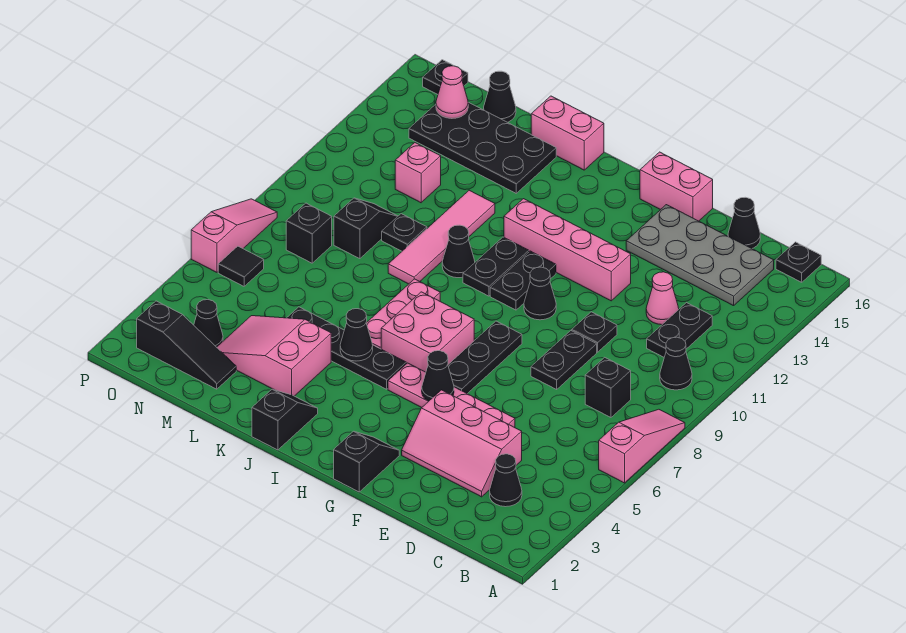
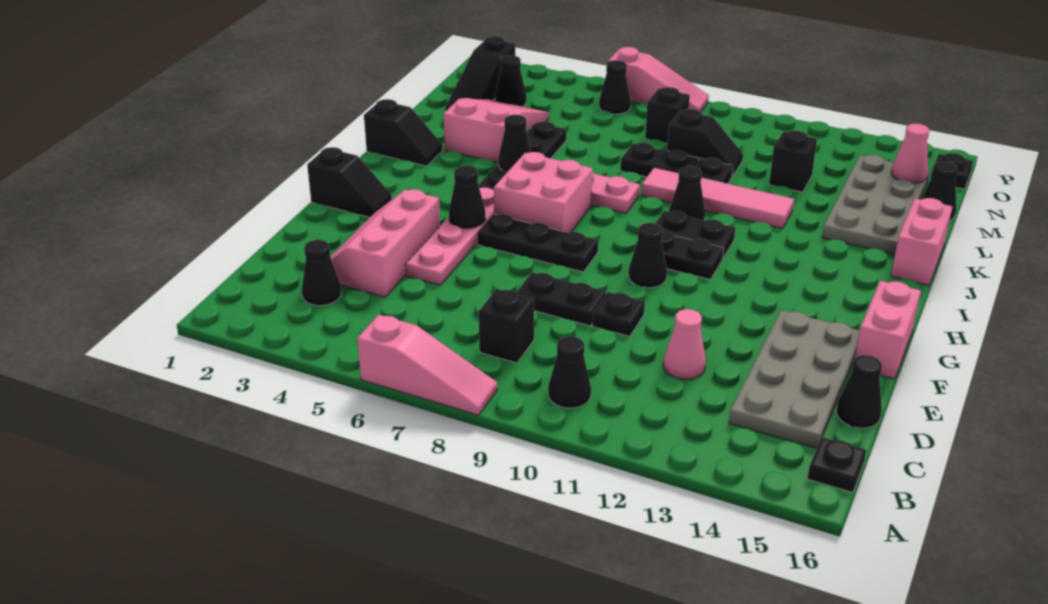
black plate C11:C12 level 1 -> black plate L8:L9 level 1
pink brick F12:I12 level 1 -> none
black plate K14:N15 level 1 -> grey plate K14:N15 level 1
pink brick M12 level 1 -> black brick M12 level 1
black tile O6 level 1 -> black cone O6 level 1

